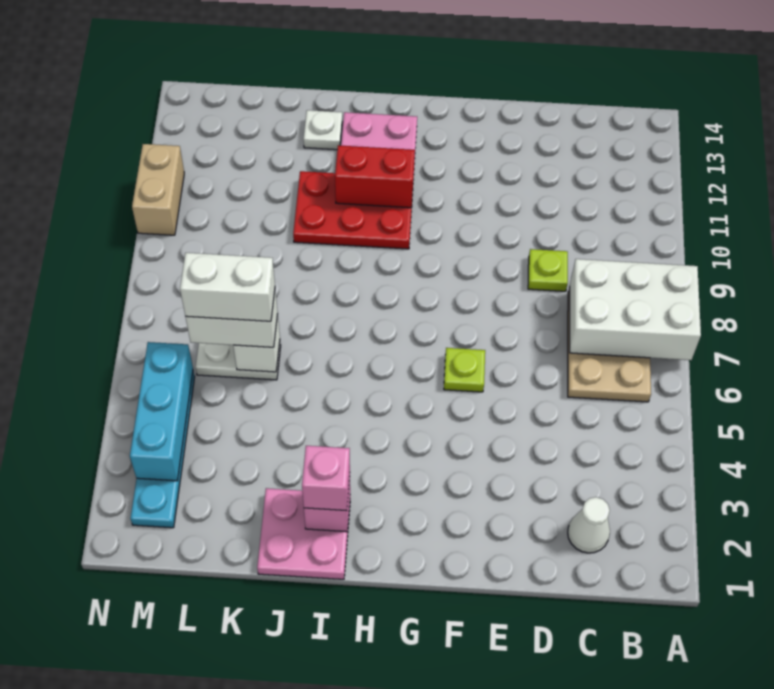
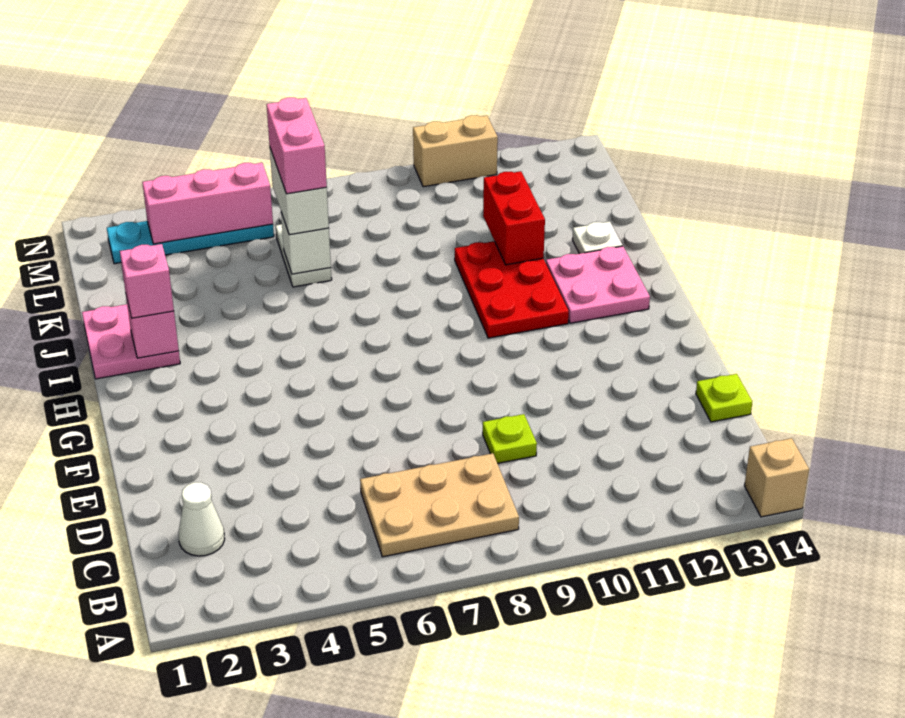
white brick A7:C8 level 2 -> none
none -> tan brick A14 level 1
lime plate F6 level 1 -> lime plate D14 level 1
red brick H11:I11 level 2 -> red brick J11:K11 level 2
white brick K6:L6 level 4 -> pink brick K6:L6 level 4
cyan brick M3:M5 level 2 -> pink brick M3:M5 level 2

